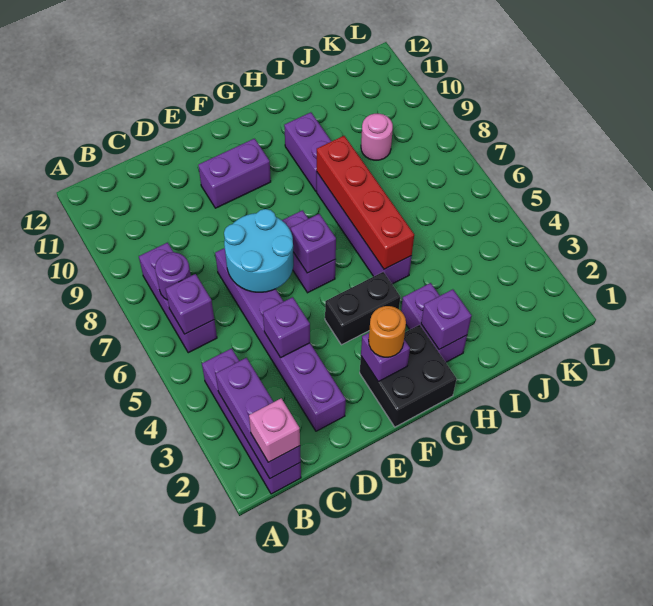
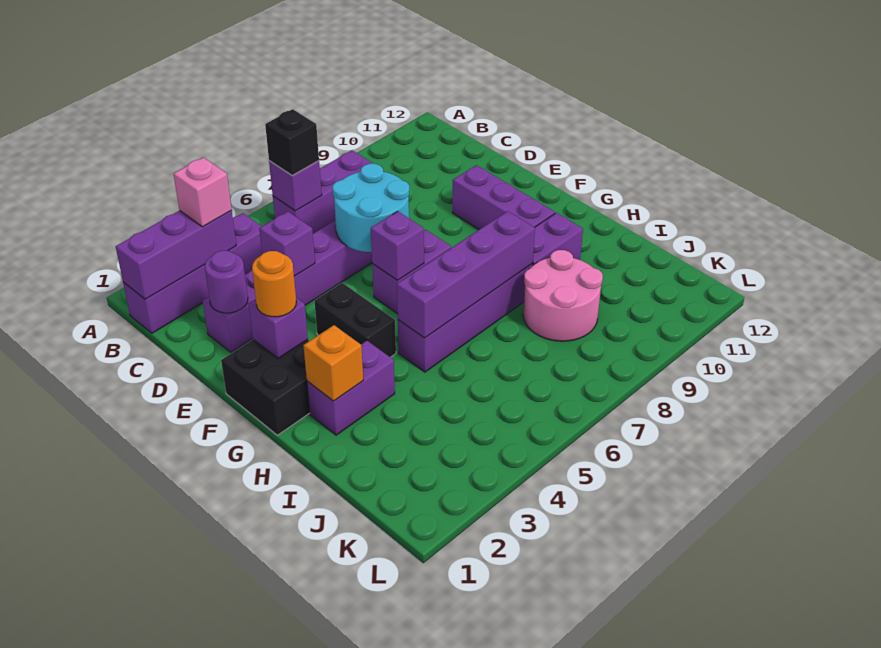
pink brick B1 level 3 -> pink brick B3 level 3
none -> black brick B6 level 3
purple round brick B7 level 2 -> purple round brick D2 level 2
purple brick E10:F10 level 1 -> purple brick E10:G10 level 1
purple brick H2 level 2 -> orange brick H2 level 2
red brick H5:H8 level 2 -> purple brick H5:H8 level 2
pink round brick J9 level 1 -> pink round brick I8:J9 level 1

